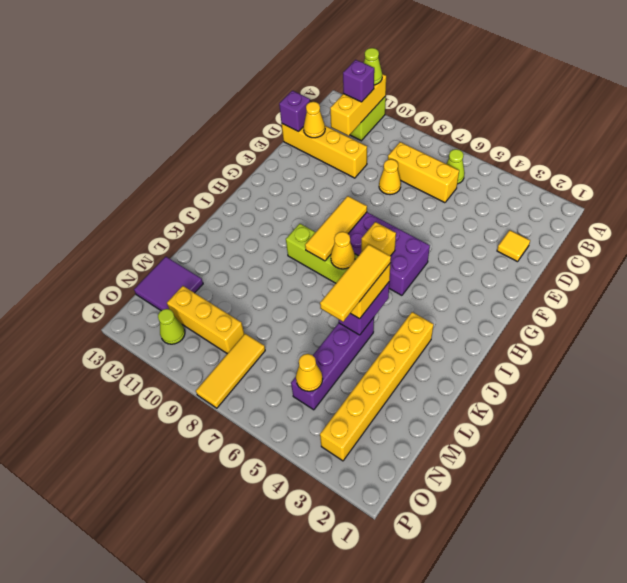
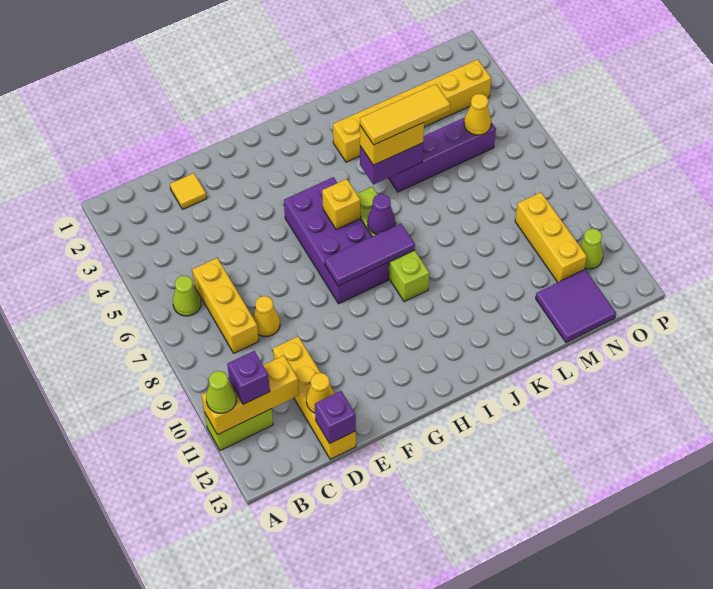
yellow tile G8:I8 level 2 -> purple tile G8:I8 level 2
yellow cone I7 level 2 -> purple cone I7 level 2
yellow tile N8:P8 level 1 -> none

